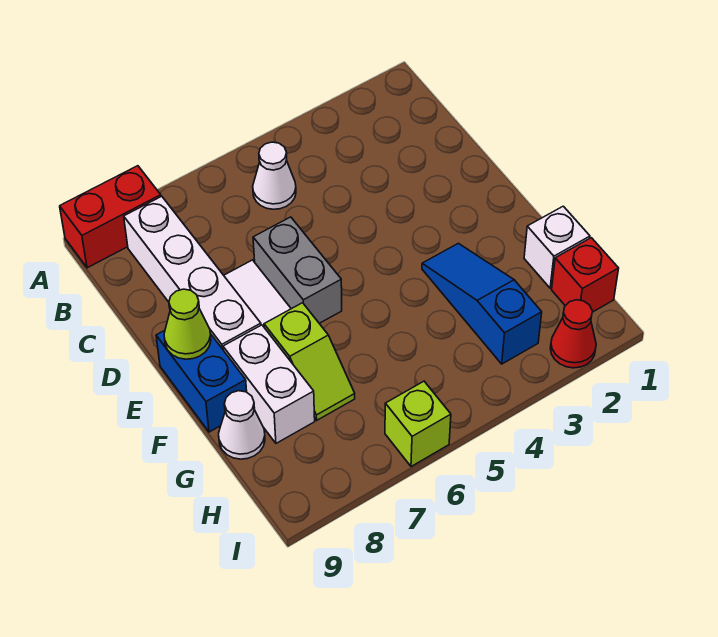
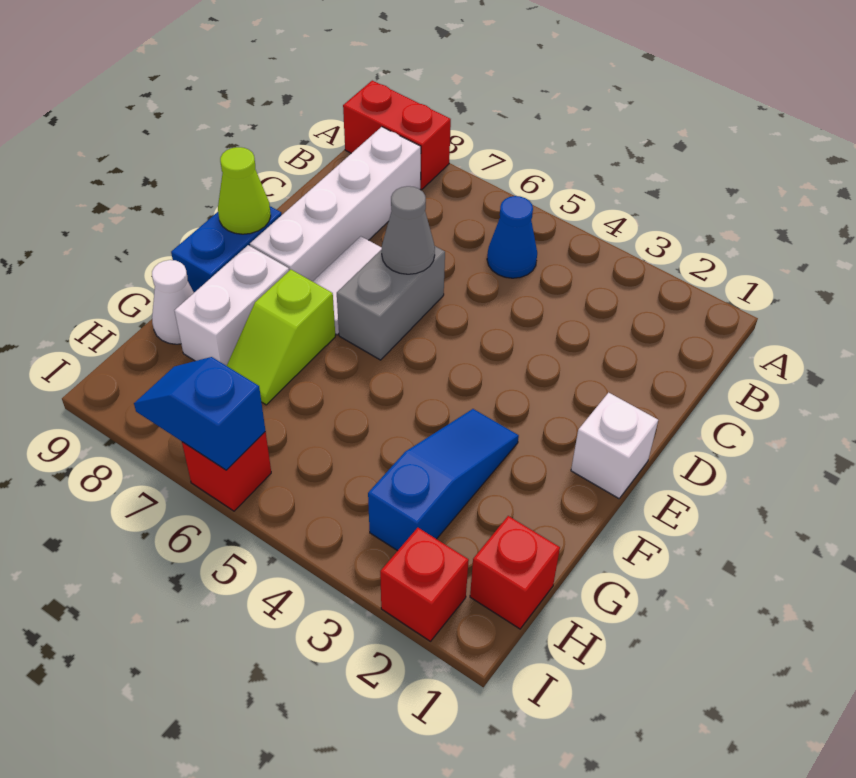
white cone B5 level 1 -> blue cone B5 level 1
none -> grey cone D6 level 2
white brick G1 level 1 -> white brick E1 level 1
red cone I2 level 1 -> red brick I2 level 1
lime brick I6 level 1 -> red brick I6 level 1
none -> blue slope I6:I7 level 2 top 6

